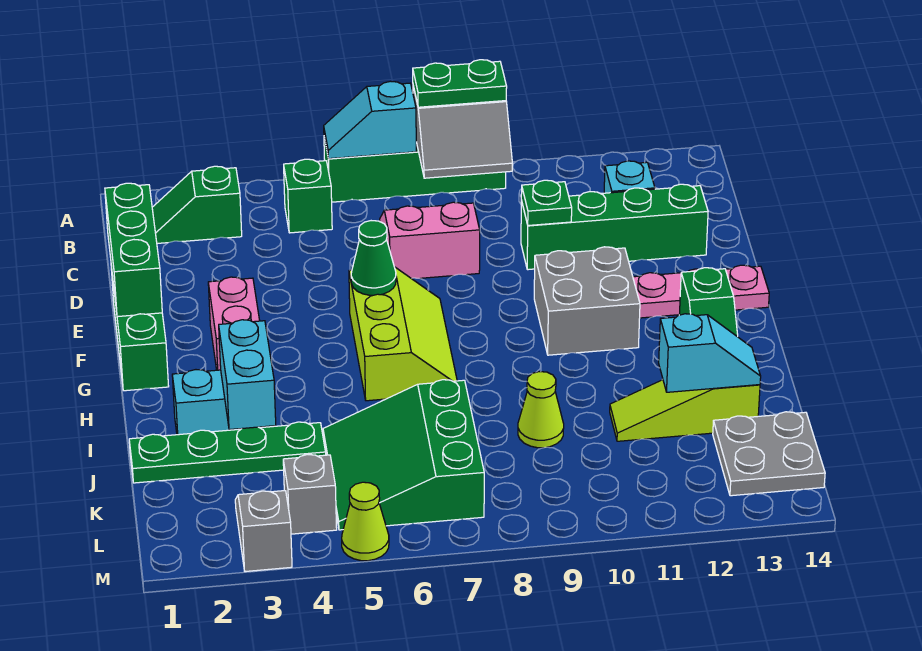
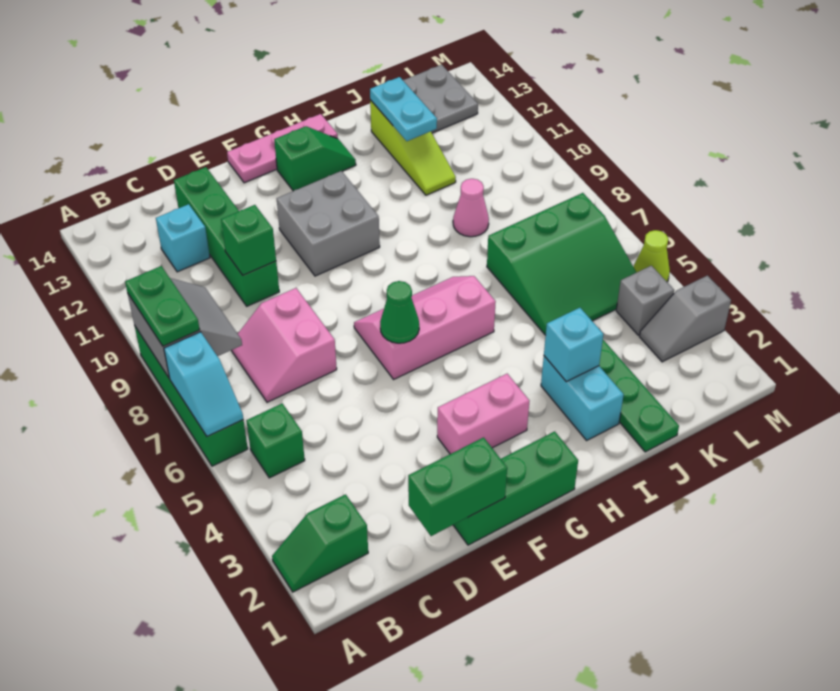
green slope B2:B3 level 1 top 3 -> green slope A2:B2 level 1 top B
green brick D1:F1 level 2 -> green brick D1:E1 level 2
green plate D10 level 2 -> green brick D10 level 2
lime slope F6:H7 level 1 top 6 -> pink slope F6:H7 level 1 top 6
pink plate F12:F14 level 1 -> pink plate F14:H14 level 1
cyan brick I3:J3 level 2 -> cyan brick I3 level 2
lime cone J9 level 1 -> pink cone J9 level 1
cyan slope J12:J13 level 2 top 12 -> cyan plate J12:J13 level 2

